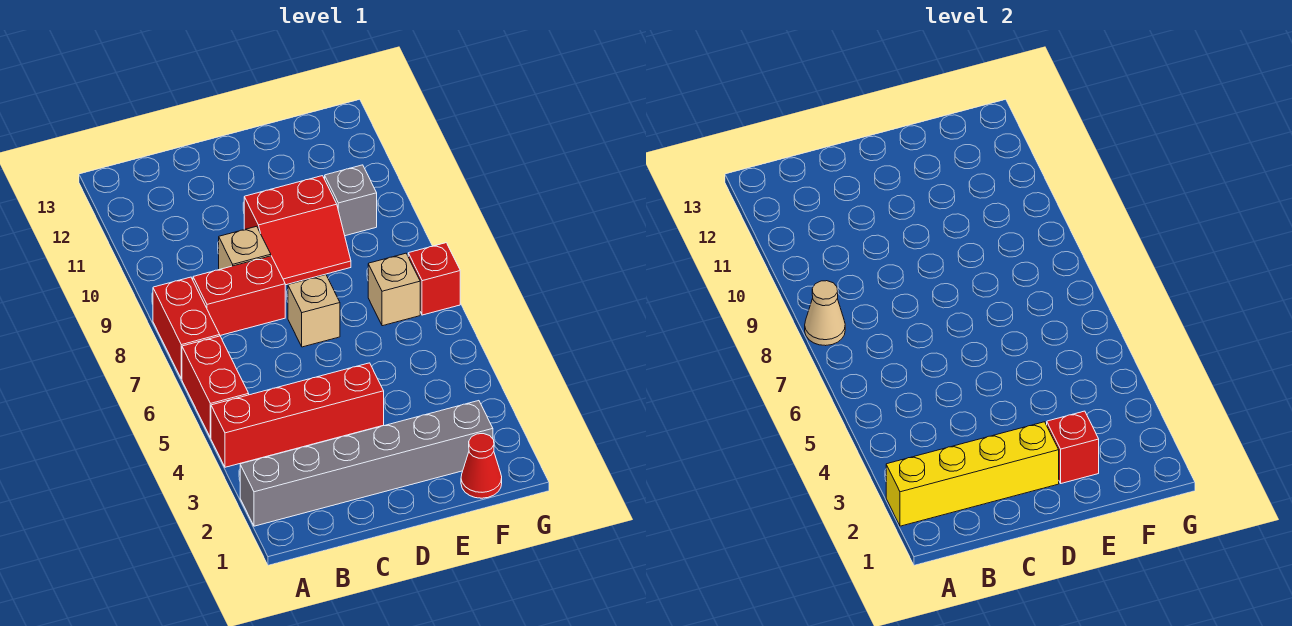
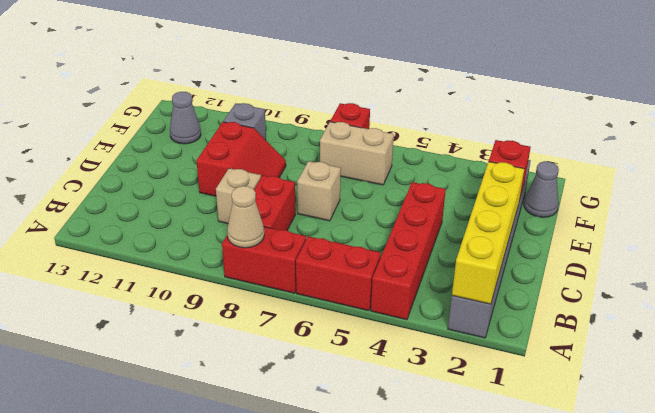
red cone F1 level 1 -> grey cone F1 level 1
tan brick F7 level 1 -> tan brick F6:F7 level 1
none -> grey cone F12 level 1

